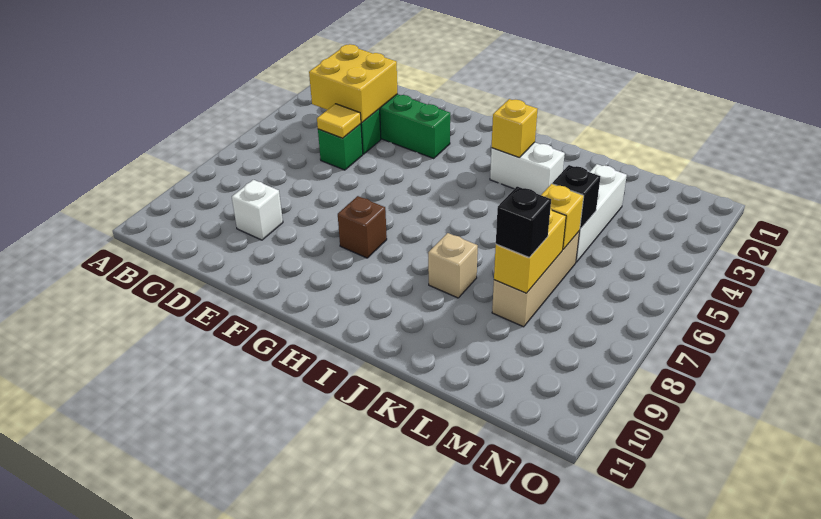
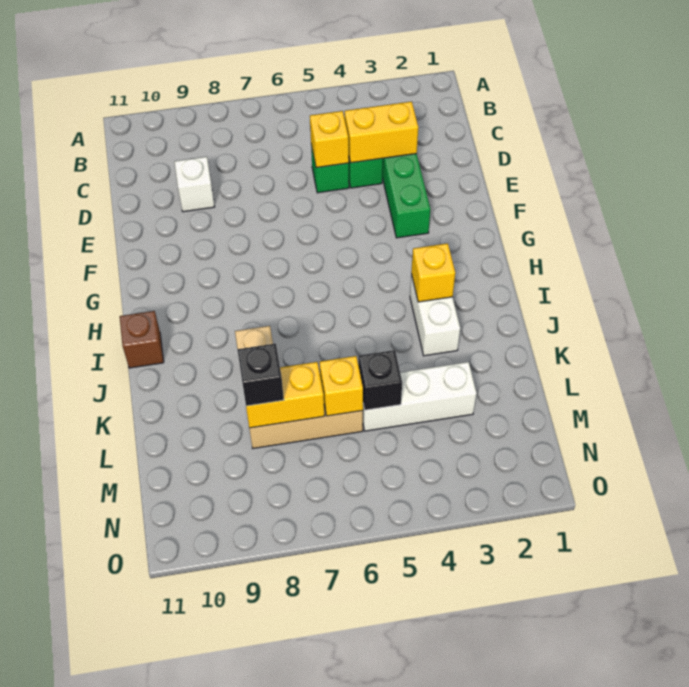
yellow brick C3:D4 level 2 -> yellow brick D3:D4 level 2
yellow tile D5 level 2 -> yellow brick D5 level 2
brown brick G8 level 1 -> brown brick I11 level 1

